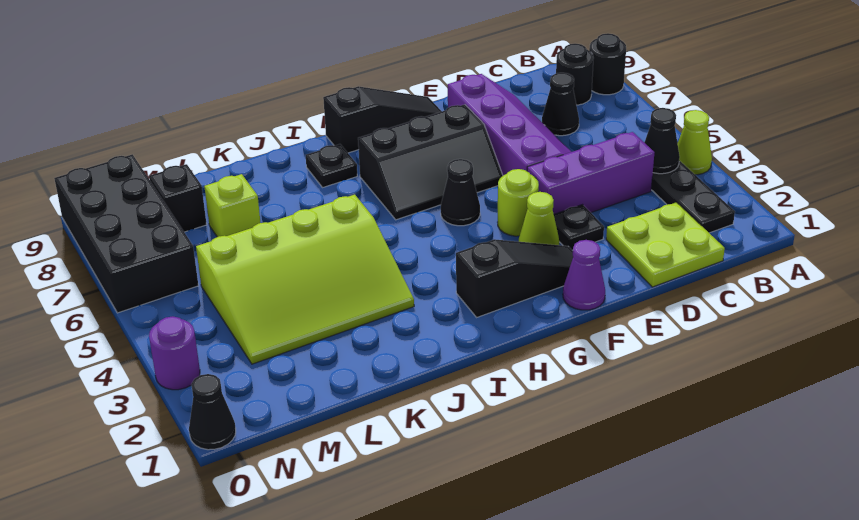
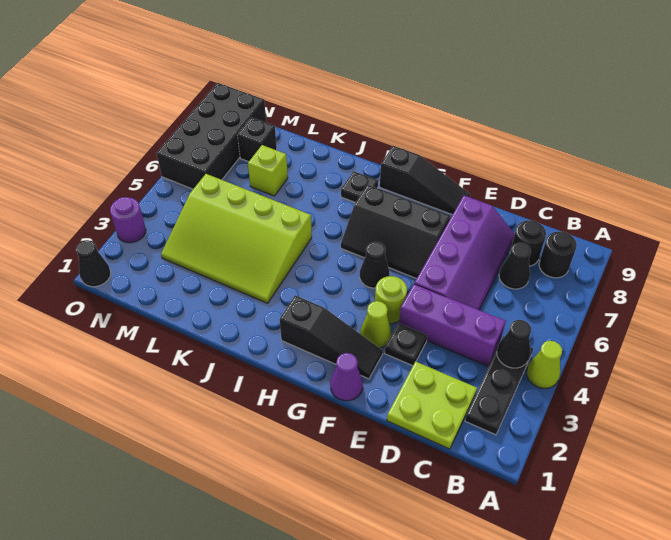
black round brick A8 level 1 -> black round brick C8 level 1

